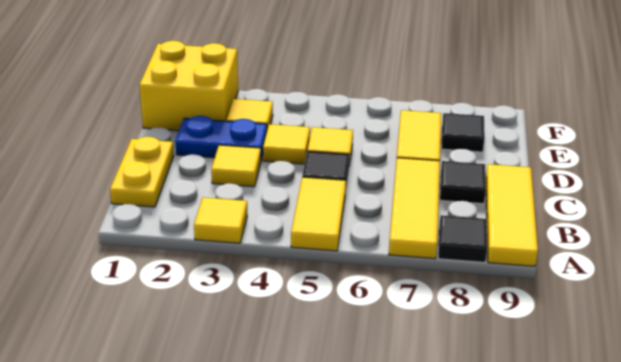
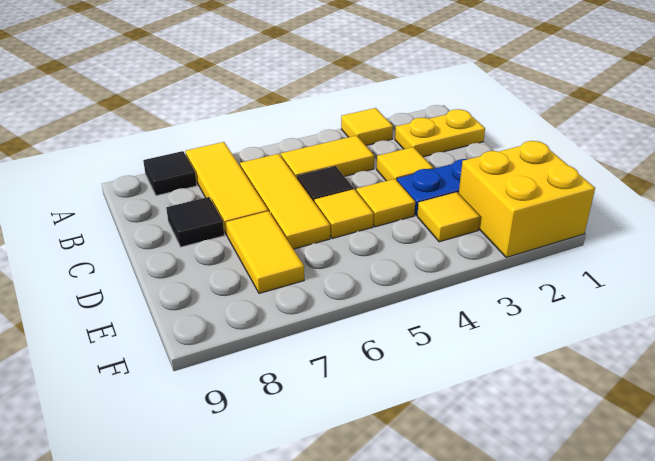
yellow tile A5:B5 level 1 -> yellow tile B4:B5 level 1
yellow tile A9:C9 level 1 -> yellow tile B6:D6 level 1
yellow plate B1:C1 level 1 -> yellow plate B1:B2 level 1
black tile E8 level 1 -> none

